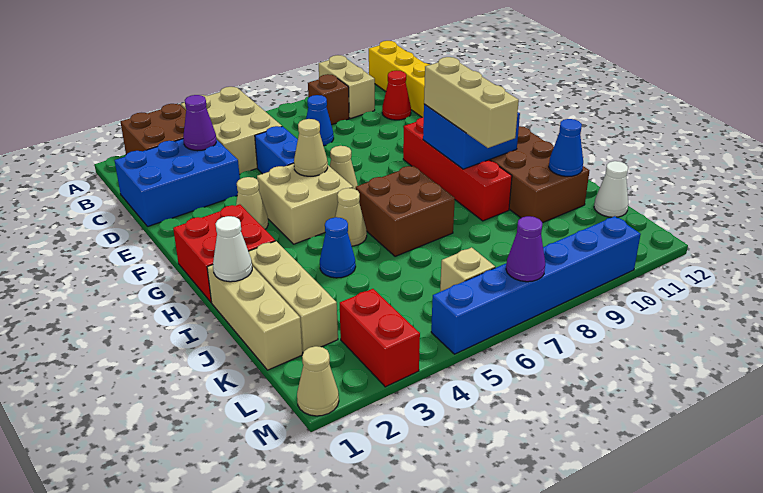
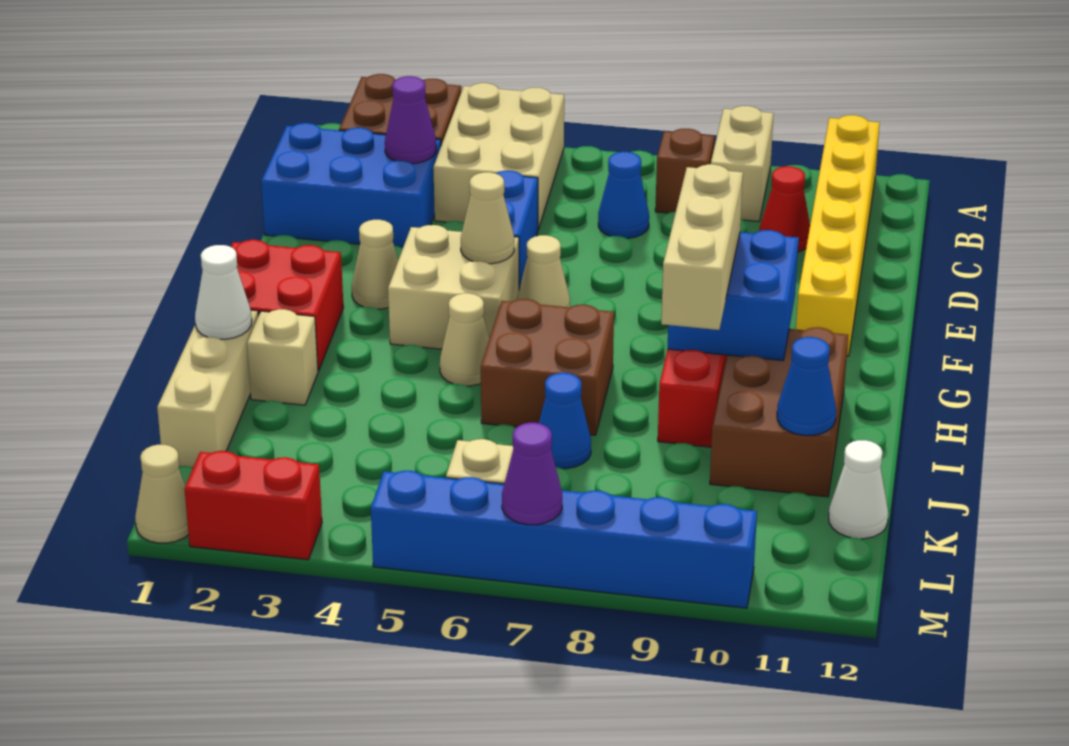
tan brick I2:K2 level 1 -> tan brick I2 level 1
blue cone I4 level 1 -> blue cone J7 level 1
red brick L3:M3 level 1 -> red brick M2:M3 level 1

